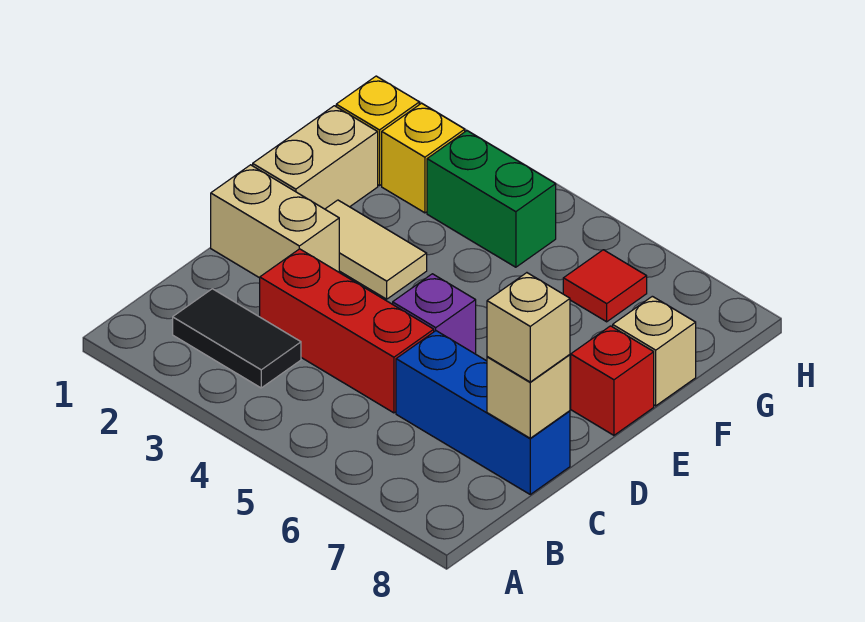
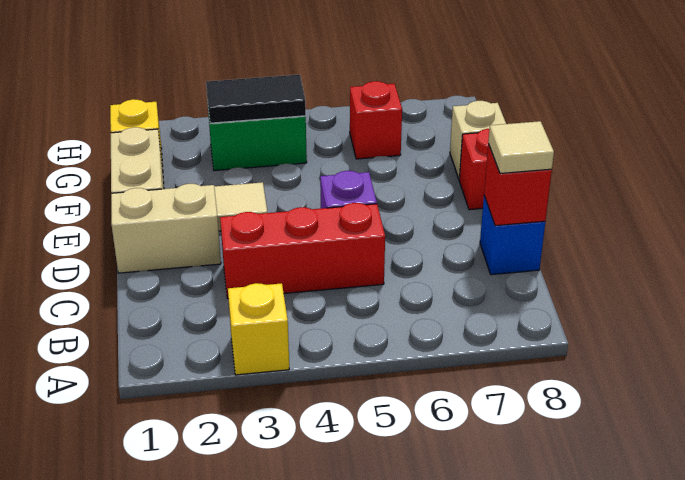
black tile B2:B3 level 1 -> black tile G3:G4 level 2
blue brick C6:C8 level 1 -> blue brick C8 level 1
tan brick C8 level 2 -> red brick C8 level 2
tan brick C8 level 3 -> tan tile C8 level 3
yellow brick G2 level 1 -> yellow brick A3 level 1
red tile G6 level 1 -> red brick G6 level 1

